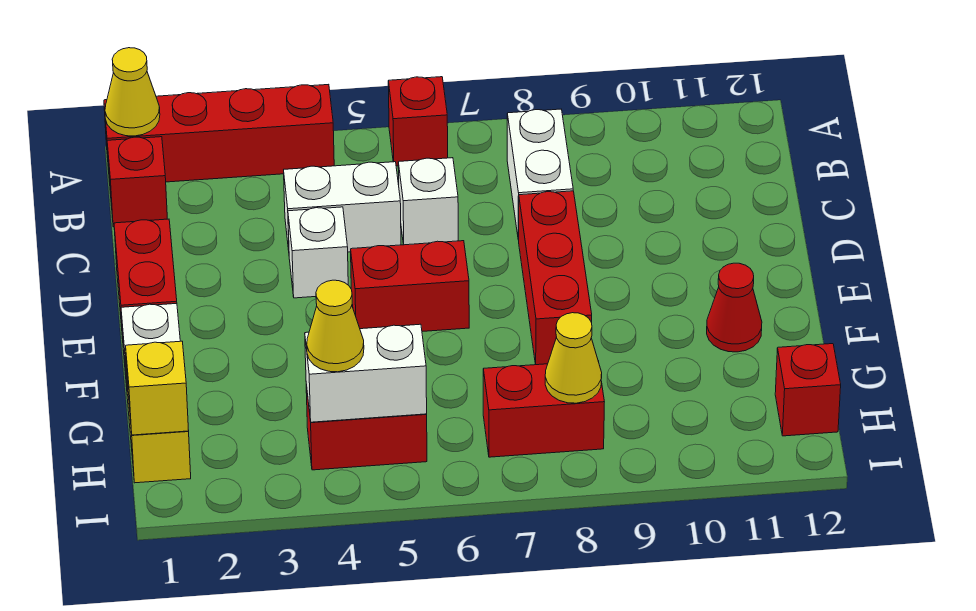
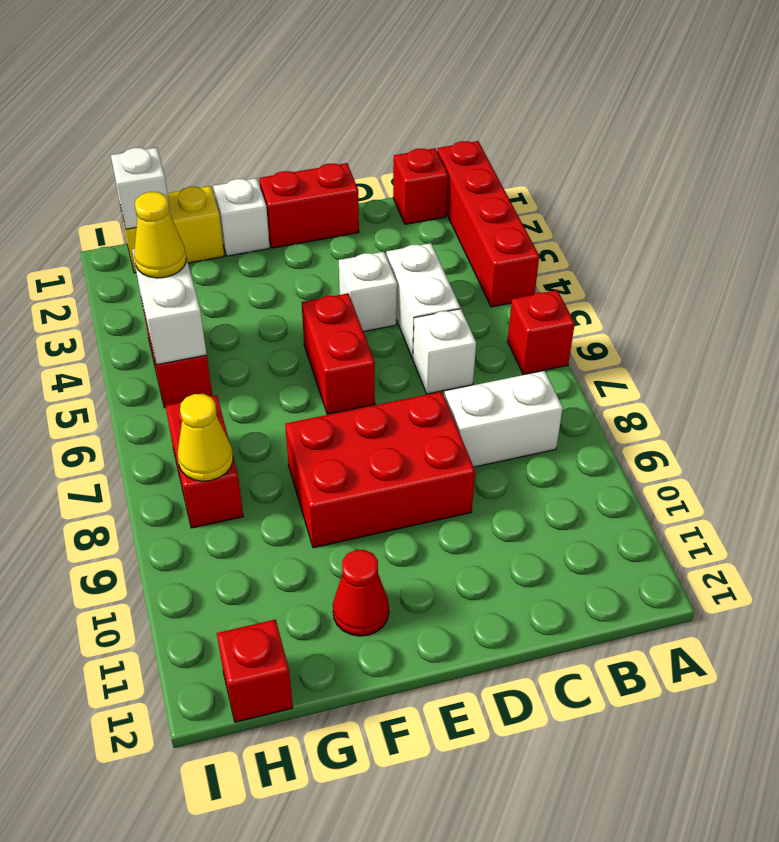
yellow cone A1 level 2 -> none
red brick D8:F8 level 1 -> red brick D8:F9 level 1
yellow brick H1 level 2 -> white brick H1 level 2

